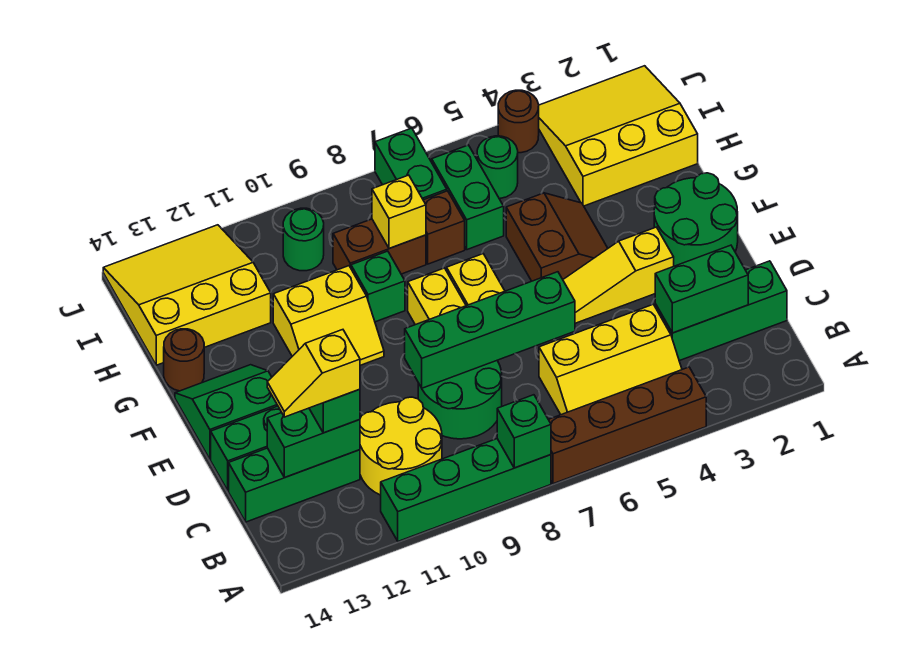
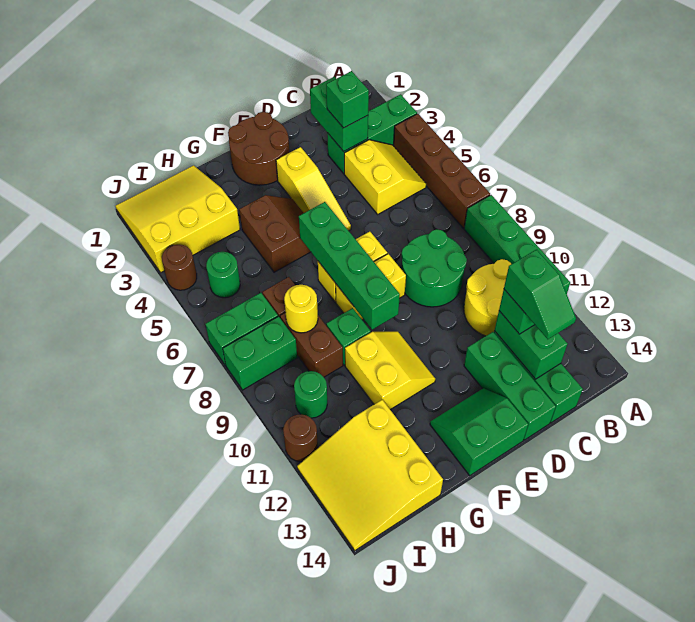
green brick A8 level 2 -> green brick C3 level 3
yellow slope B4:C6 level 1 top C -> yellow slope B4:C5 level 1 top C
green brick C1:C3 level 1 -> green brick A3:C3 level 1
yellow slope C12:C13 level 4 top 12 -> green slope C12:C13 level 4 top 12
green brick D6:D9 level 2 -> green brick F6:F9 level 2
green round brick E1:F2 level 1 -> brown round brick E1:F2 level 1
green slope E13:F14 level 1 top E -> green slope E13:F14 level 1 top 14
brown slope F4:G5 level 1 top 5 -> brown slope F4:G5 level 1 top G
brown round brick G14 level 1 -> brown round brick J11 level 1
yellow slope H1:J3 level 1 top H -> yellow slope H1:J3 level 1 top 3
green brick H6:I6 level 1 -> green brick I8:J8 level 1
yellow brick H8 level 2 -> yellow round brick H8 level 2

